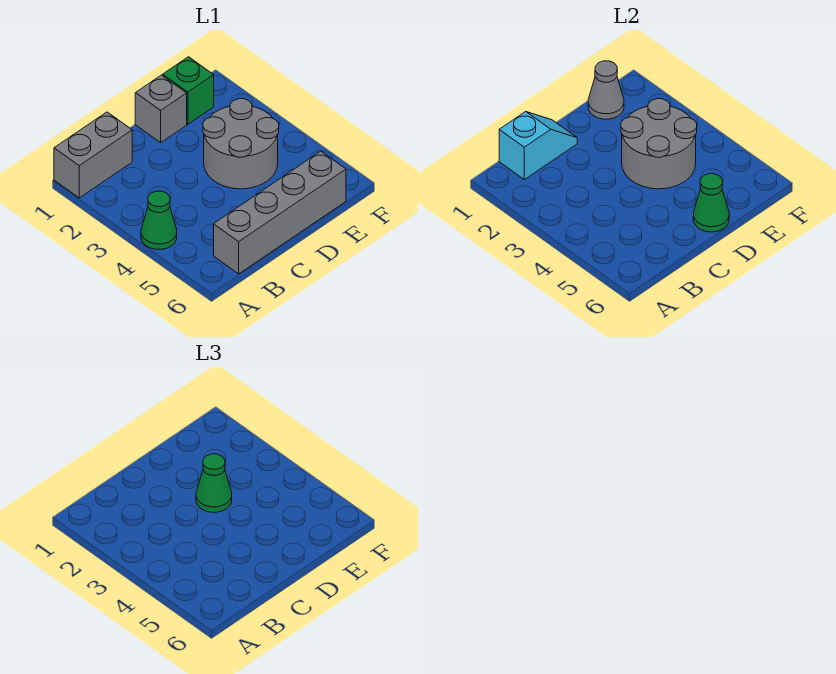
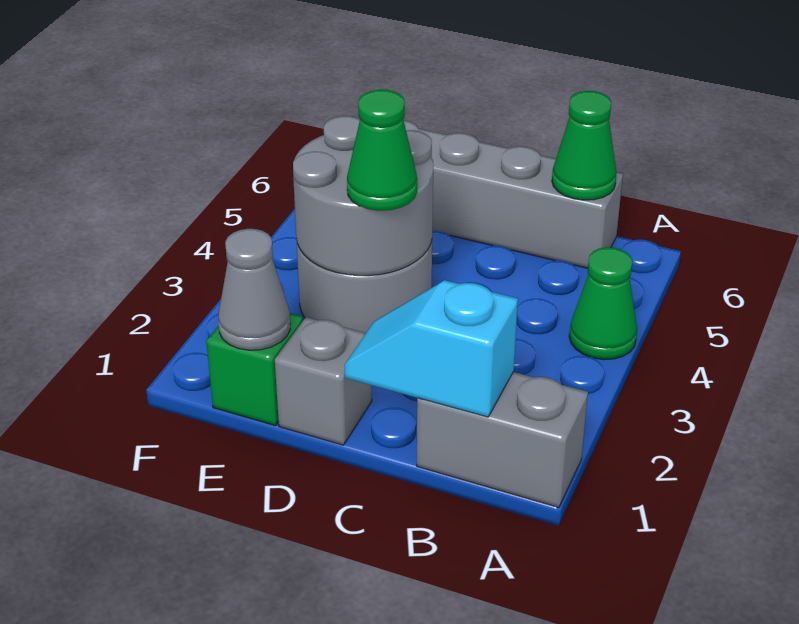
green cone D6 level 2 -> green cone B6 level 2

